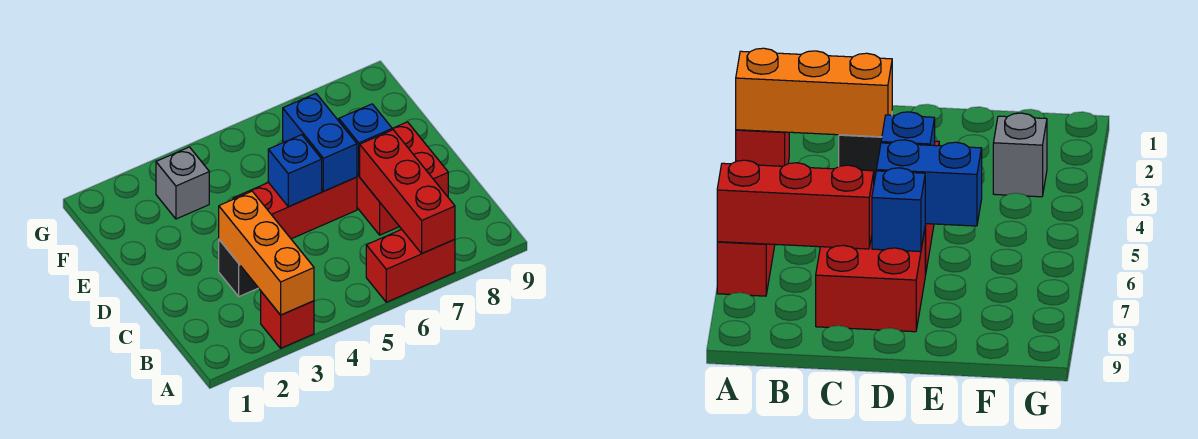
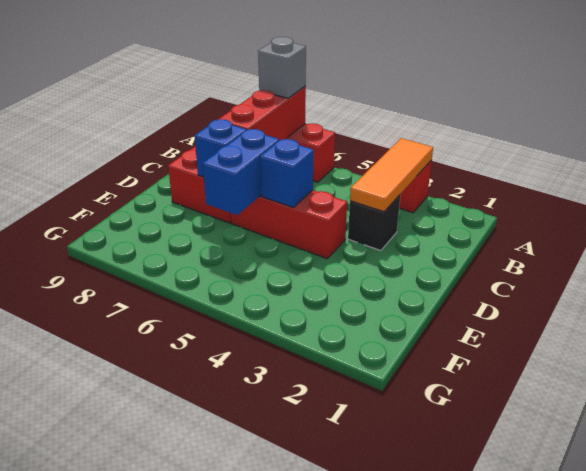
orange brick A3:C3 level 2 -> orange tile A3:C3 level 2
grey brick F3 level 1 -> grey brick A7 level 3

